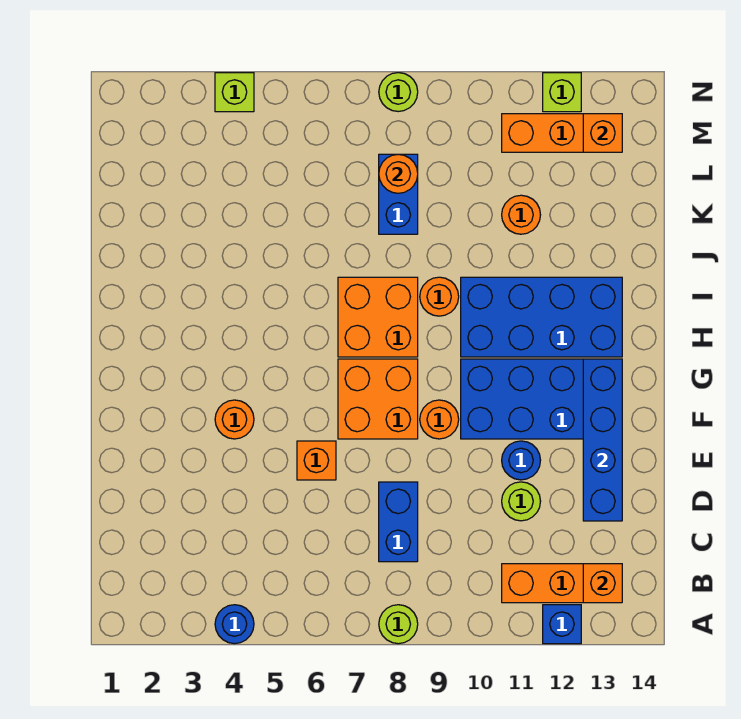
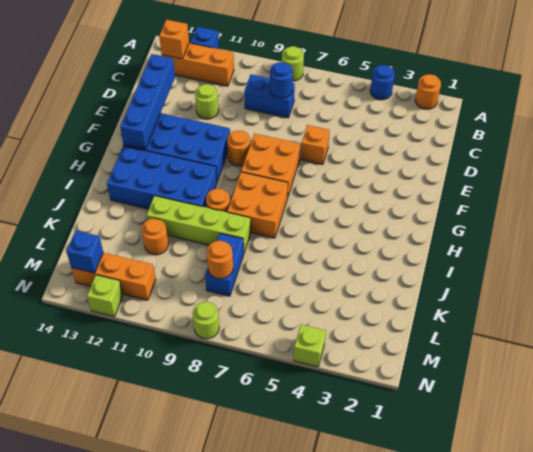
blue brick C8:D8 level 1 -> blue brick C8:C9 level 1
blue round brick E11 level 1 -> blue round brick C8 level 2
orange round brick F4 level 1 -> orange round brick A2 level 1
none -> lime brick J8:J11 level 1
orange brick M13 level 2 -> blue brick M13 level 2

